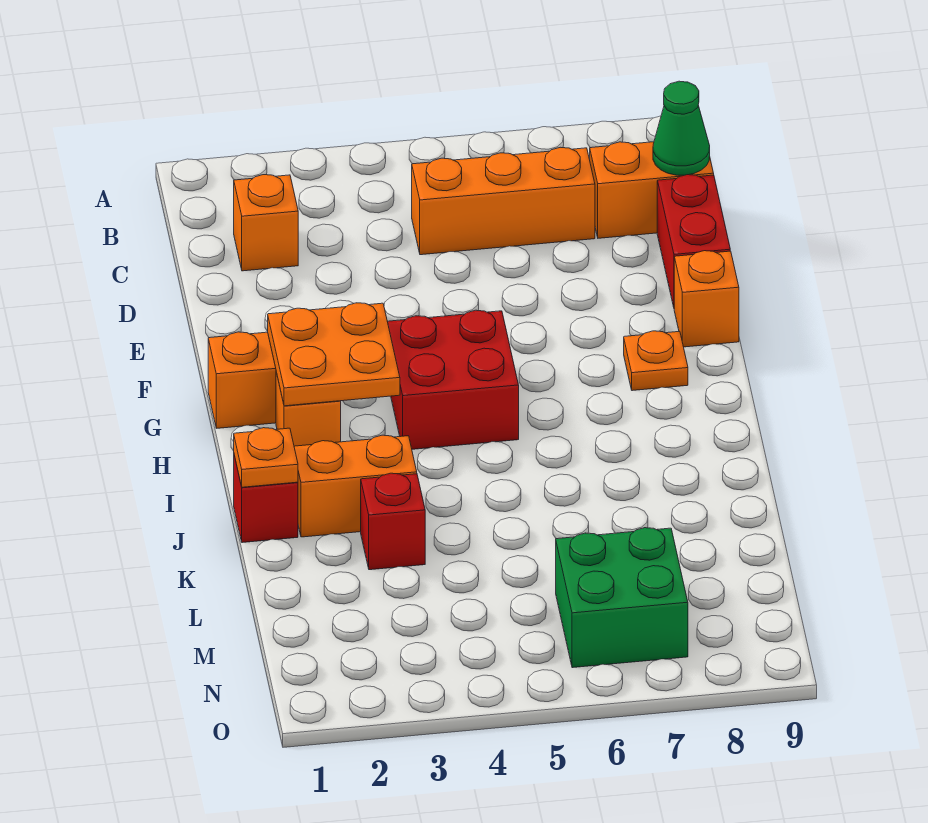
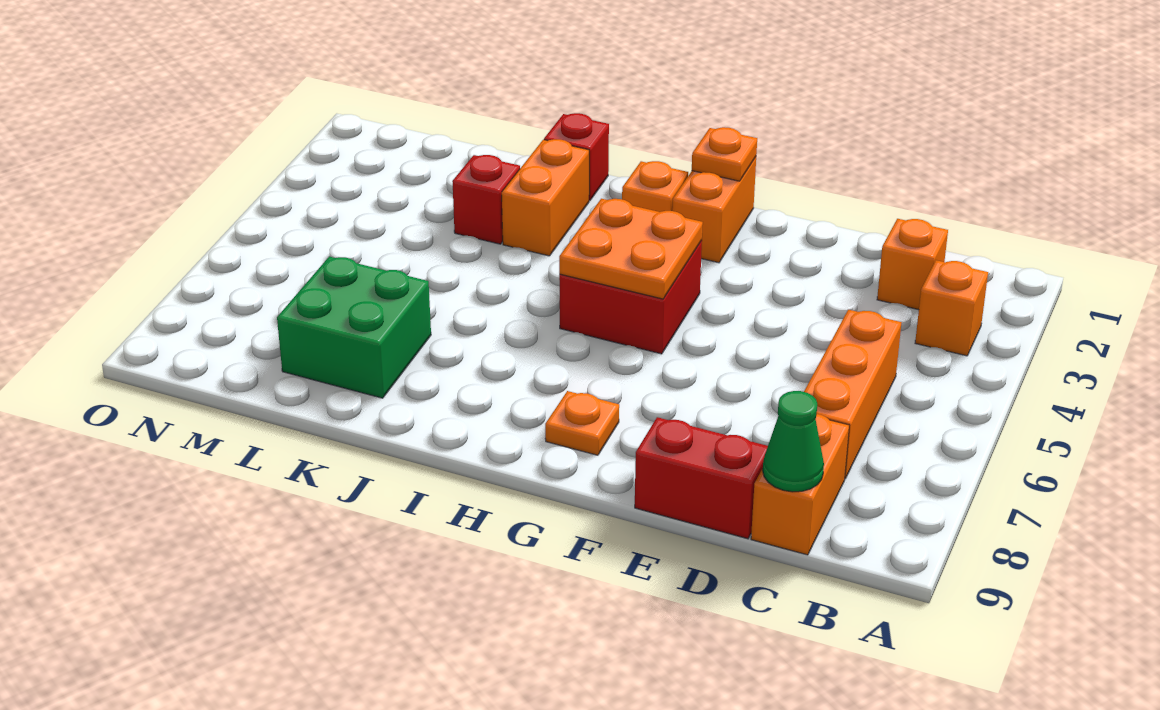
orange brick F9 level 1 -> orange brick B3 level 1
orange plate G2:H3 level 2 -> orange plate G4:H5 level 2
orange plate J1 level 2 -> orange plate G1 level 2
green brick M6:N7 level 1 -> green brick K7:L8 level 1

